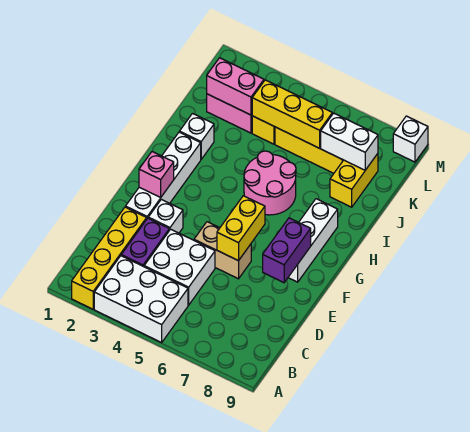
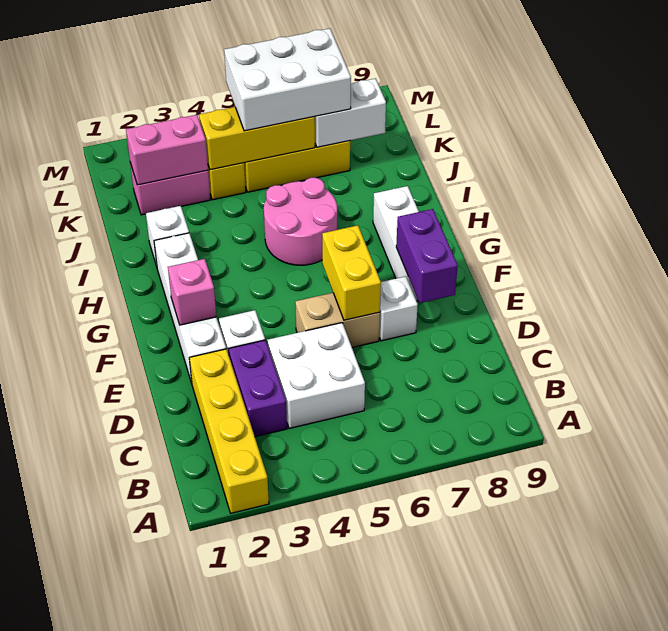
white brick A3:B5 level 1 -> white brick K5:L7 level 3
yellow brick J8:K8 level 1 -> none
white brick M9 level 1 -> white brick E7 level 1

